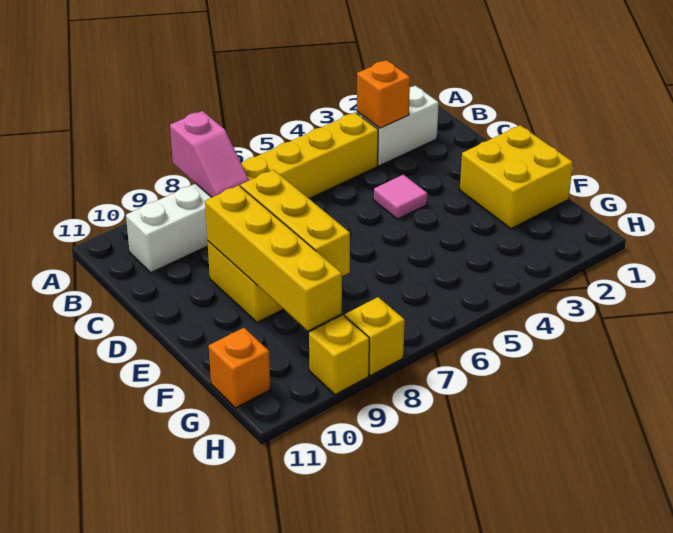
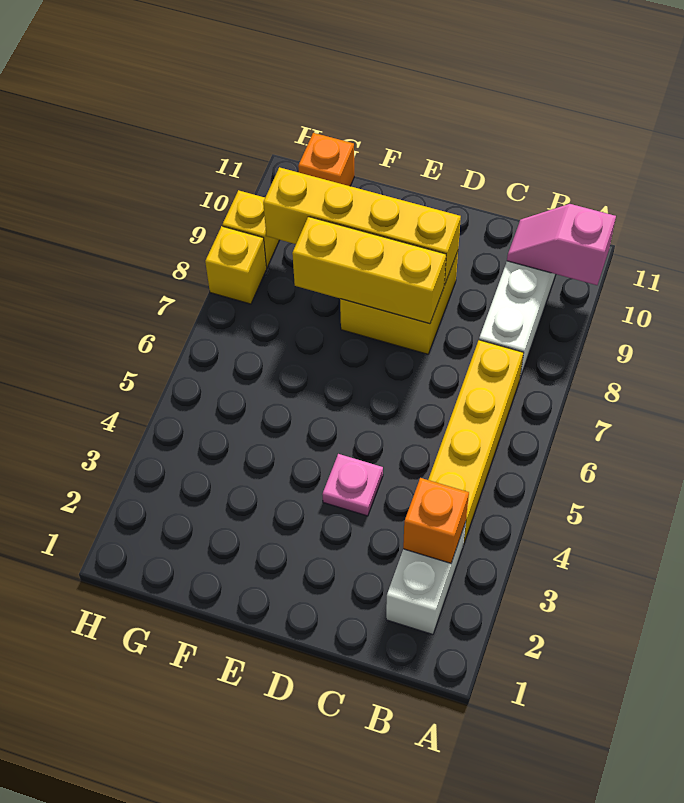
pink slope A8:B8 level 2 top A -> pink slope A10:B10 level 2 top A
pink tile D4 level 1 -> pink plate D4 level 1
yellow brick E1:F2 level 1 -> none

